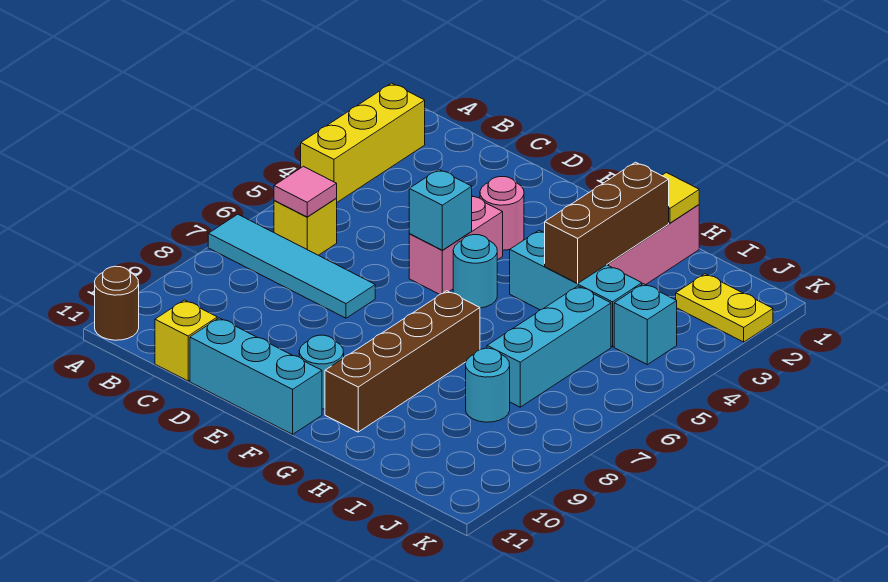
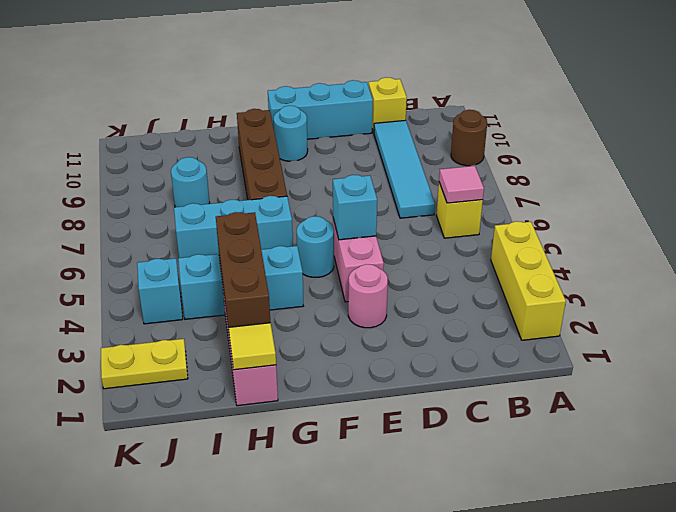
cyan tile A7:D7 level 1 -> cyan tile C7:C10 level 1
brown round brick A11 level 1 -> brown round brick A9 level 1
cyan brick I5:I7 level 1 -> cyan brick G6:I6 level 1

